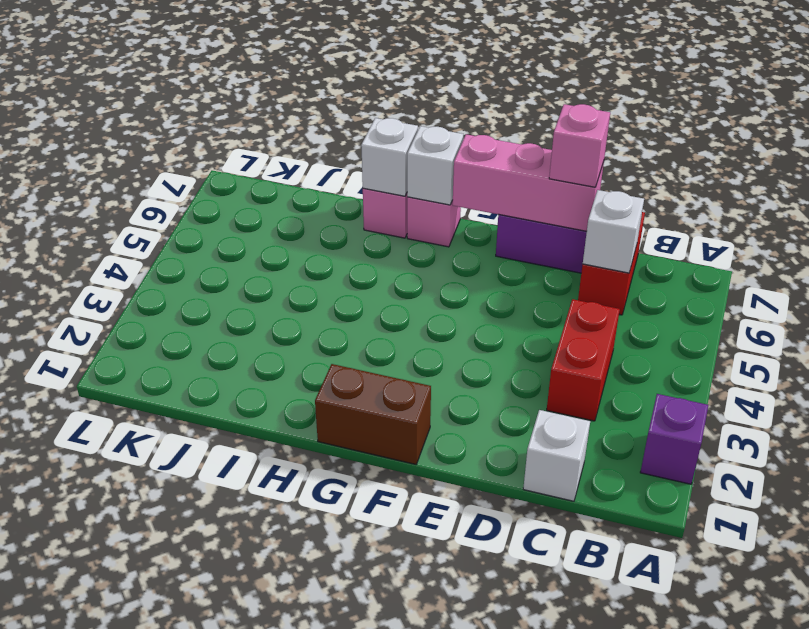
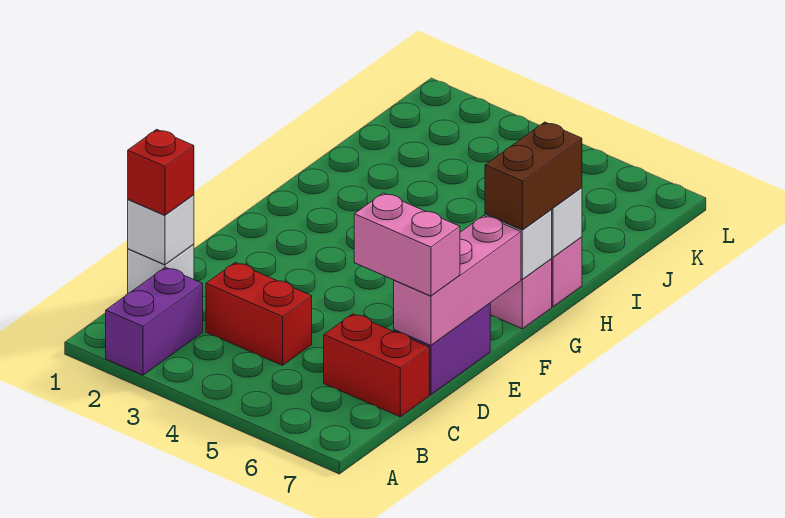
purple brick A2 level 1 -> purple brick A2:B2 level 1
none -> red brick C1 level 3
white brick C6 level 2 -> white brick C1 level 2
pink brick D7 level 3 -> pink brick D6:D7 level 3
brown brick F1:G1 level 1 -> brown brick G7:H7 level 3

